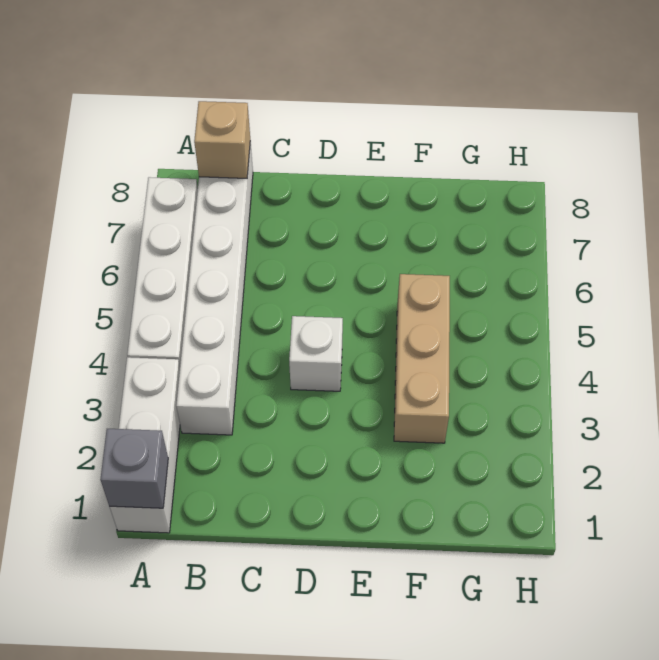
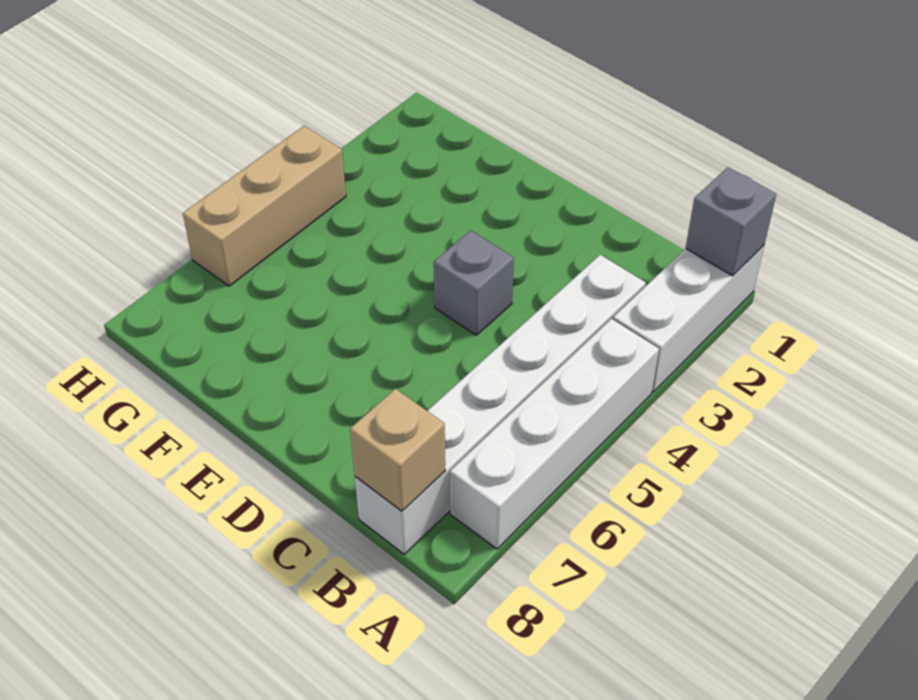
white brick D4 level 1 -> grey brick D4 level 1
tan brick F3:F5 level 1 -> tan brick H4:H6 level 1

